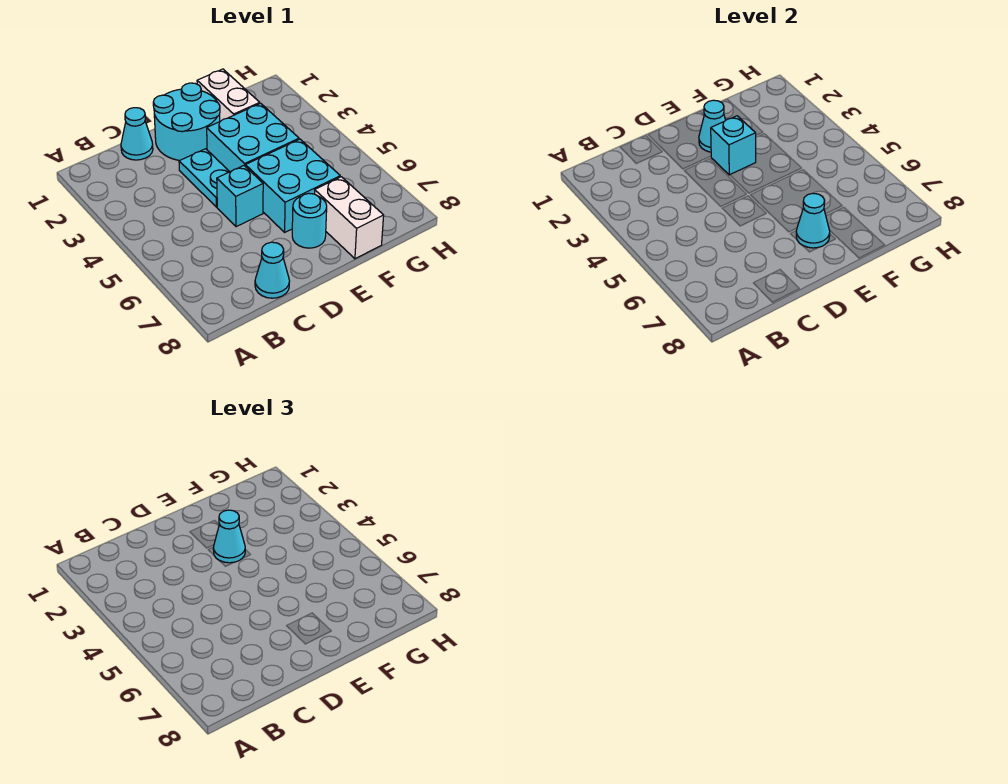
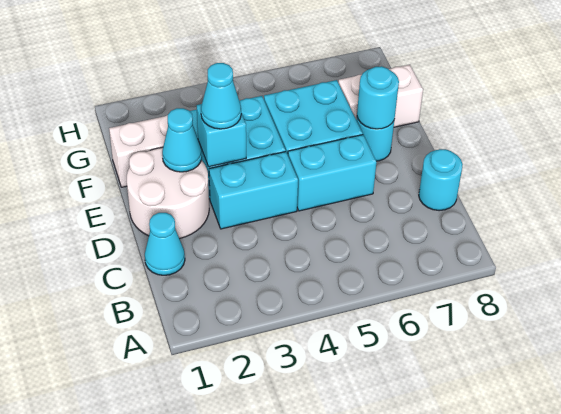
cyan cone C8 level 1 -> cyan round brick C8 level 1
cyan round brick D1:E2 level 1 -> white round brick D1:E2 level 1
cyan plate D3:D4 level 1 -> cyan brick D3:D4 level 1
cyan brick D5 level 1 -> cyan brick D5:D6 level 1
cyan cone E7 level 2 -> cyan round brick E7 level 2

